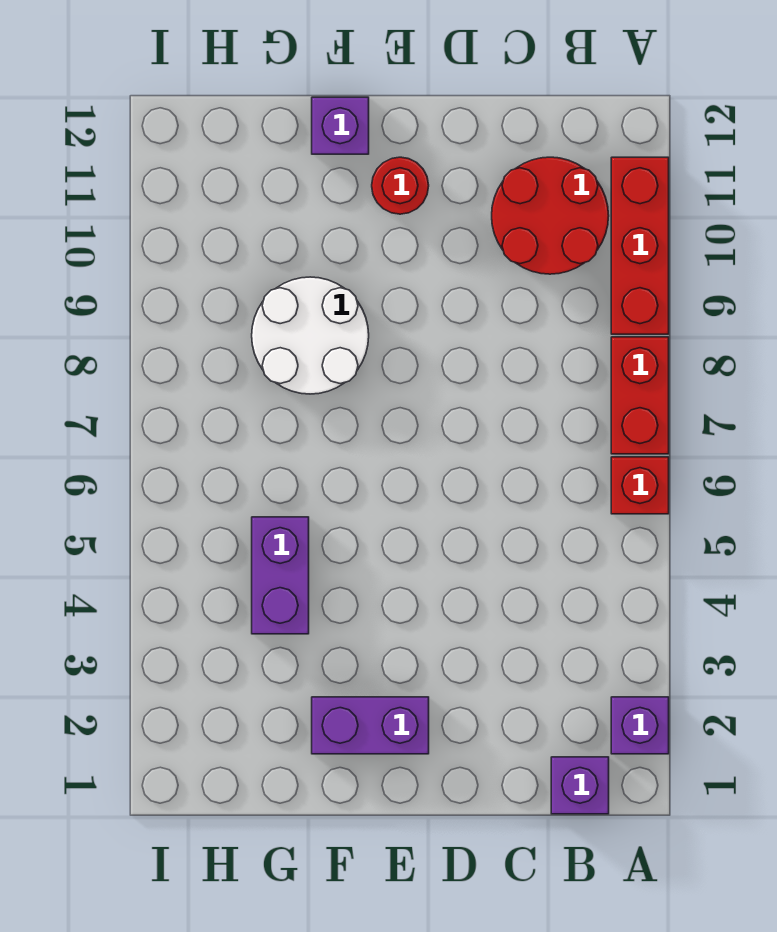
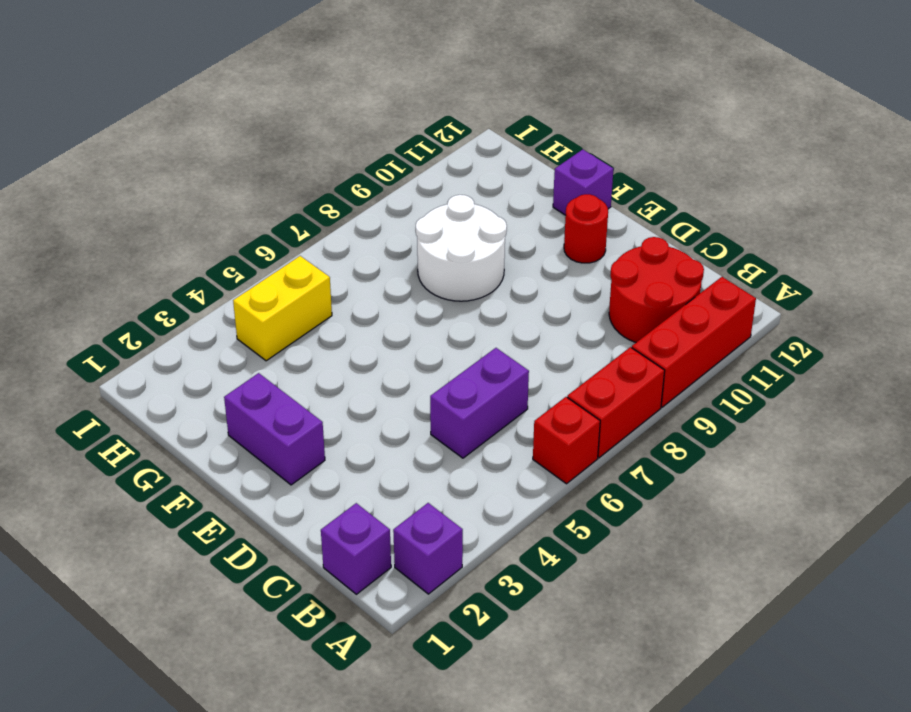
purple brick G4:G5 level 1 -> purple brick C5:C6 level 1
none -> yellow brick H4:H5 level 1

